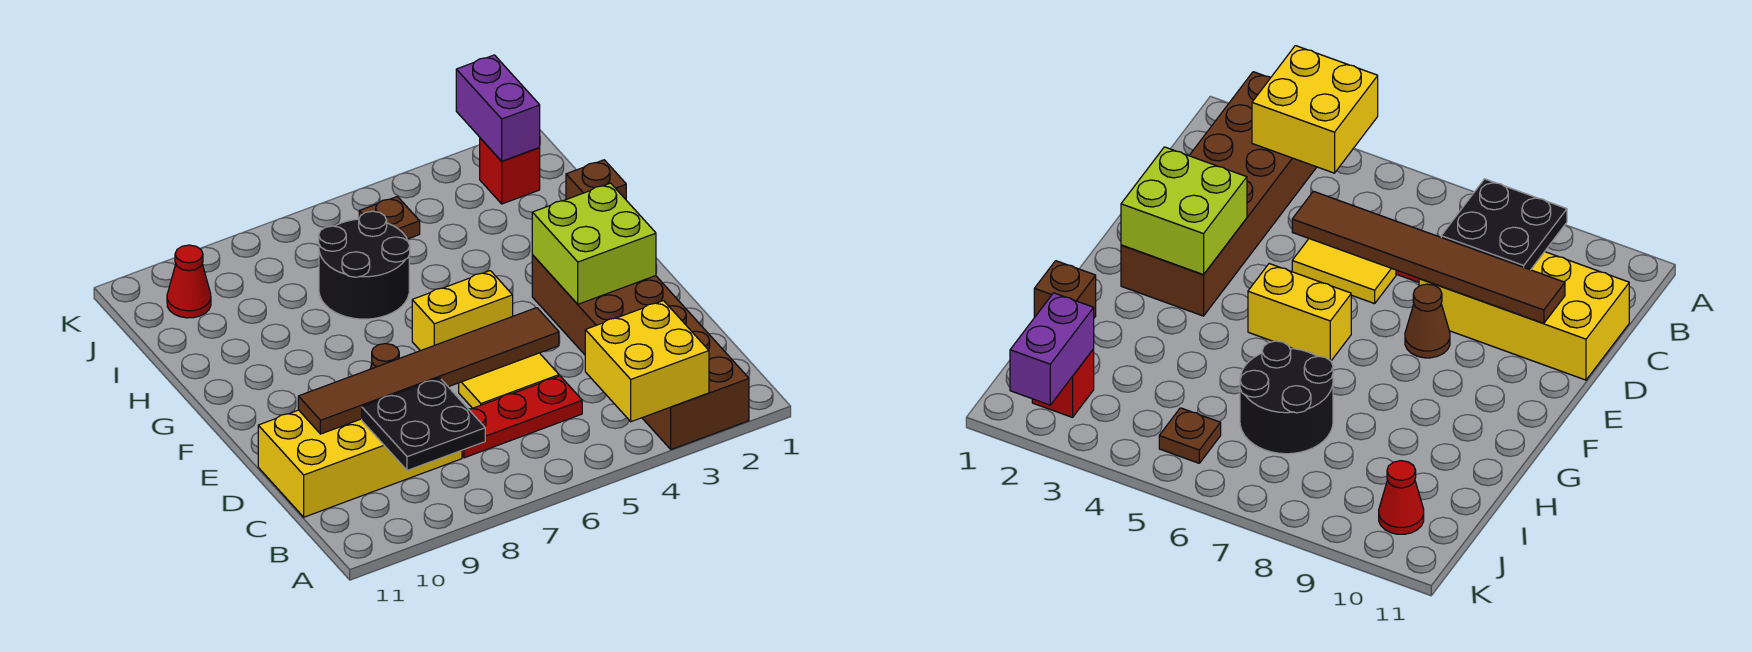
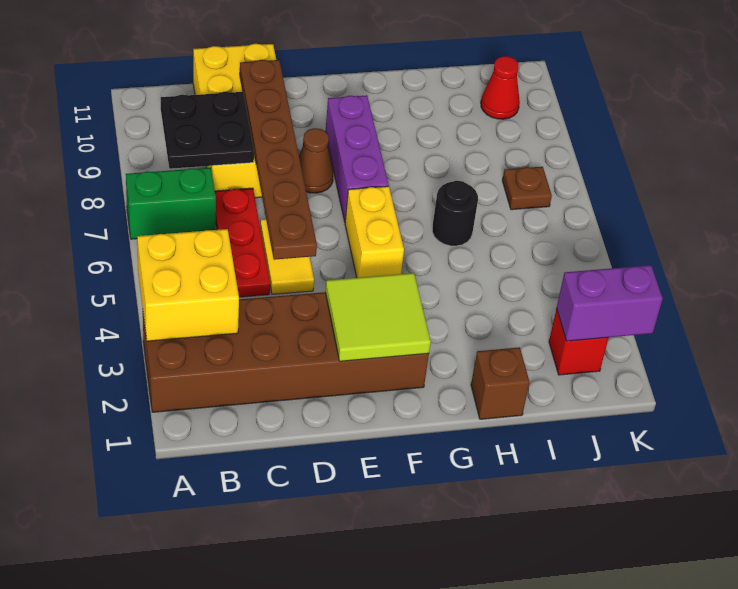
none -> green brick A7:B7 level 1
brown tile D5:D10 level 2 -> brown plate D5:D10 level 2
lime brick E2:F3 level 2 -> lime tile E2:F3 level 2
none -> purple brick F7:F9 level 1
black round brick H6:I7 level 1 -> black round brick H6 level 1
brown plate J5 level 1 -> brown plate J7 level 1

